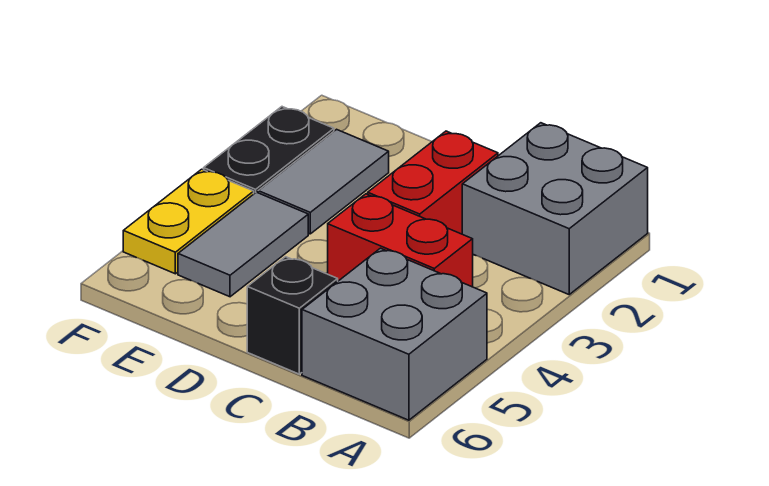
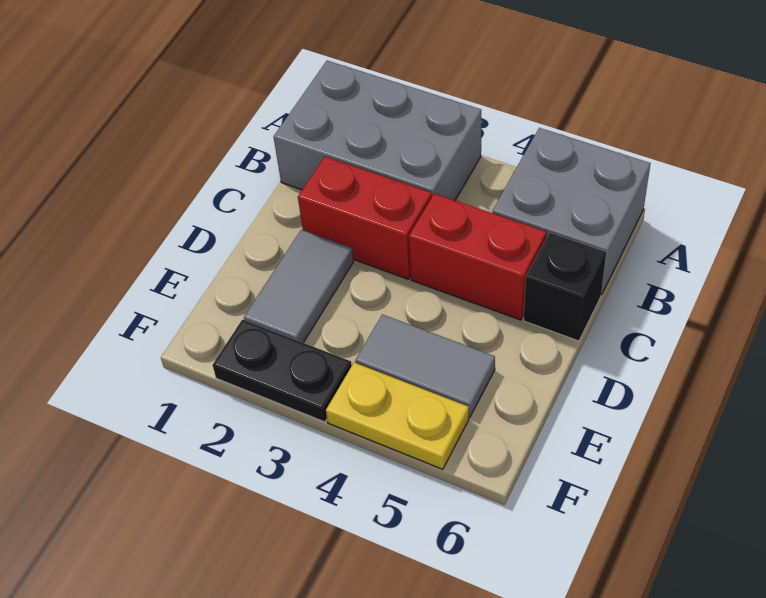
grey brick A1:B2 level 1 -> grey brick A1:B3 level 1
red brick B4:C4 level 1 -> red brick C4:C5 level 1
grey tile E2:E3 level 1 -> grey tile D2:E2 level 1

